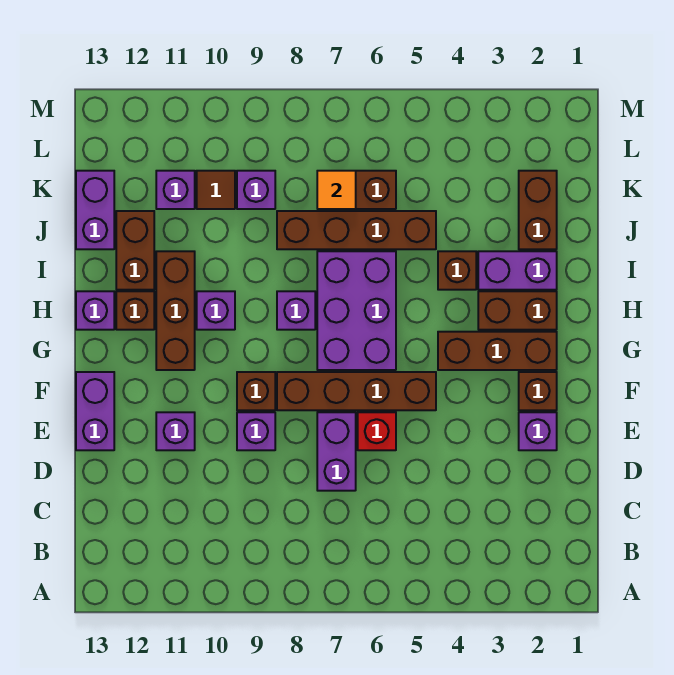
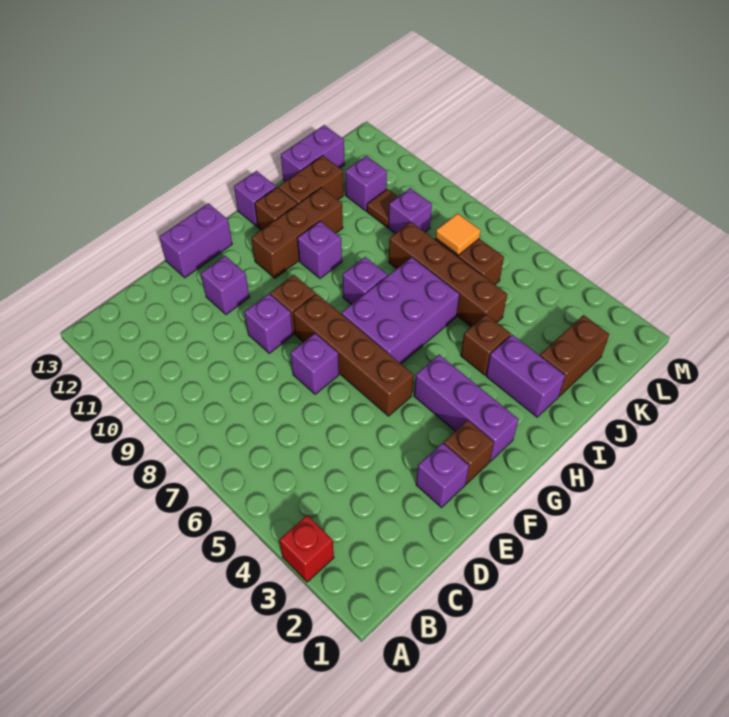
purple brick D7:E7 level 1 -> purple brick E7 level 1
red brick E6 level 1 -> red brick A3 level 1
brown brick G2:G4 level 1 -> purple brick G2:G4 level 1
brown brick H2:H3 level 1 -> none

